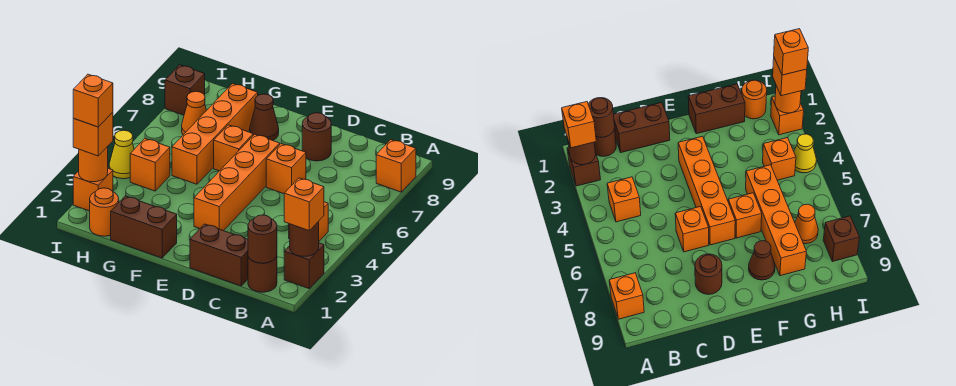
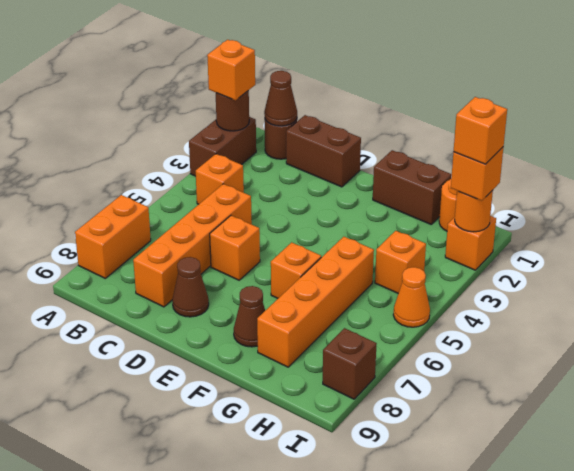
brown brick A2 level 1 -> brown brick A2:A3 level 1
orange brick A8 level 1 -> orange brick A7:A8 level 1
brown round brick B1 level 2 -> brown cone B1 level 2
brown round brick D8 level 1 -> brown cone D8 level 1
orange brick E3:E6 level 1 -> orange brick C5:C8 level 1
orange cone H7 level 1 -> orange cone I5 level 1
yellow cone I4 level 1 -> none

